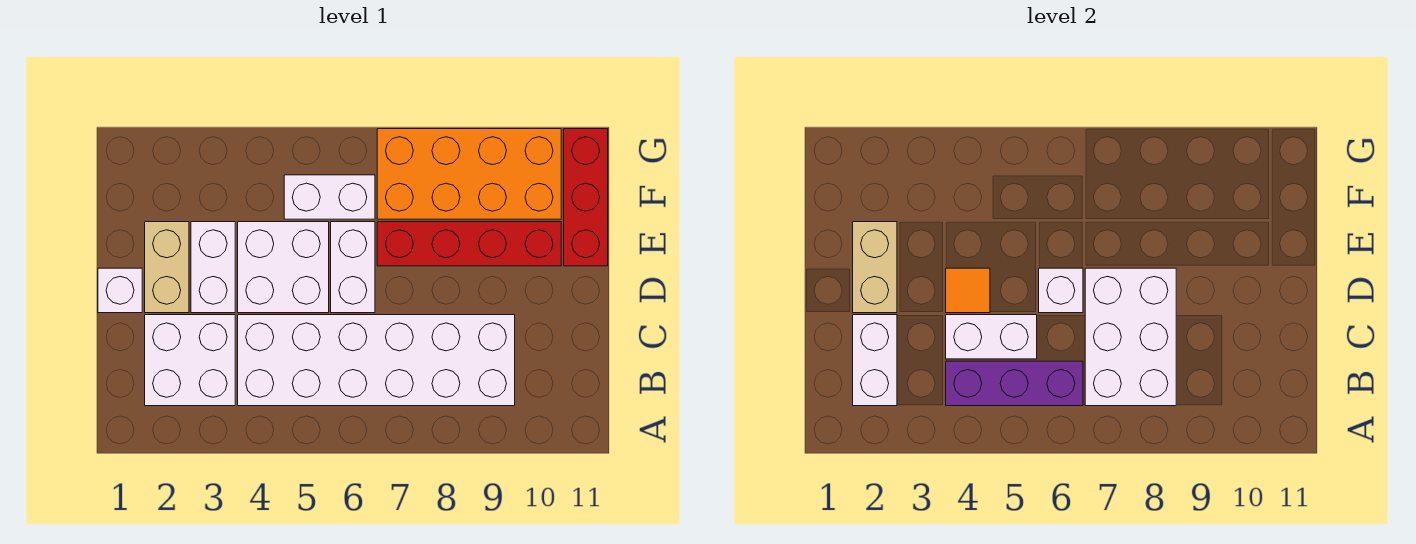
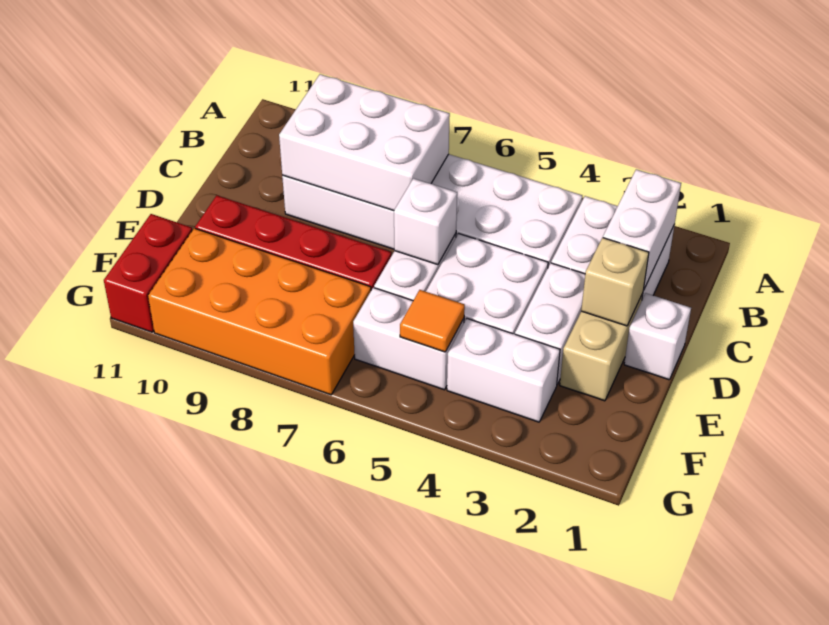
purple brick B4:B6 level 2 -> none
white brick B7:D8 level 2 -> white brick B7:C9 level 2
white brick C4:C5 level 2 -> white brick F3:F4 level 1
tan brick D2:E2 level 2 -> tan brick D2 level 2
orange tile D4 level 2 -> orange tile F5 level 2
red brick E11:G11 level 1 -> red brick F11:G11 level 1

